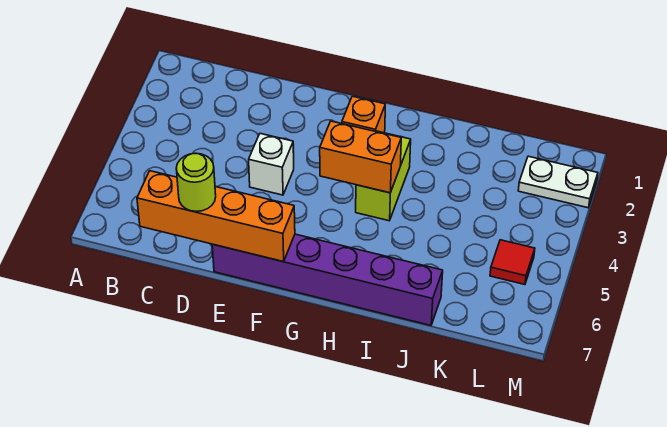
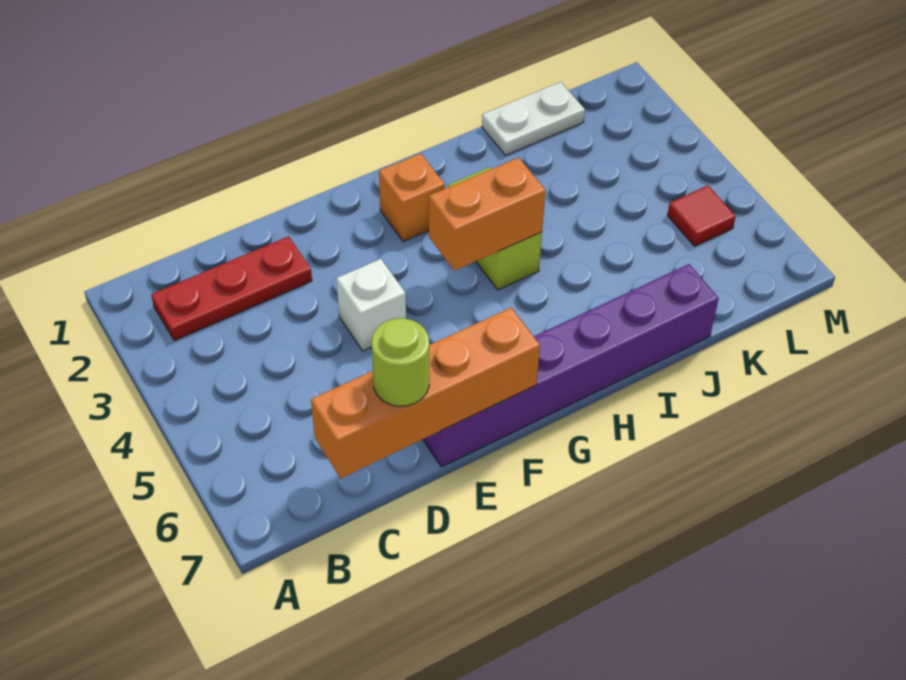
none -> red plate B2:D2 level 1
white plate L2:M2 level 1 -> white plate J1:K1 level 1

